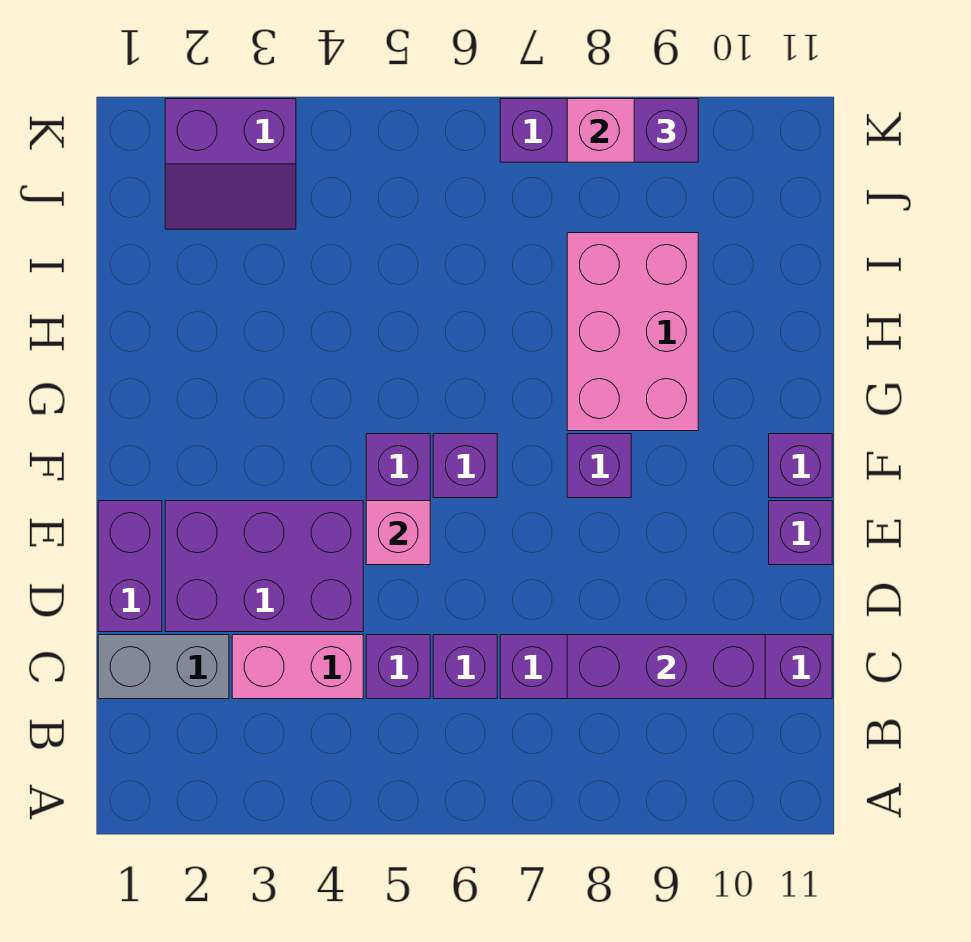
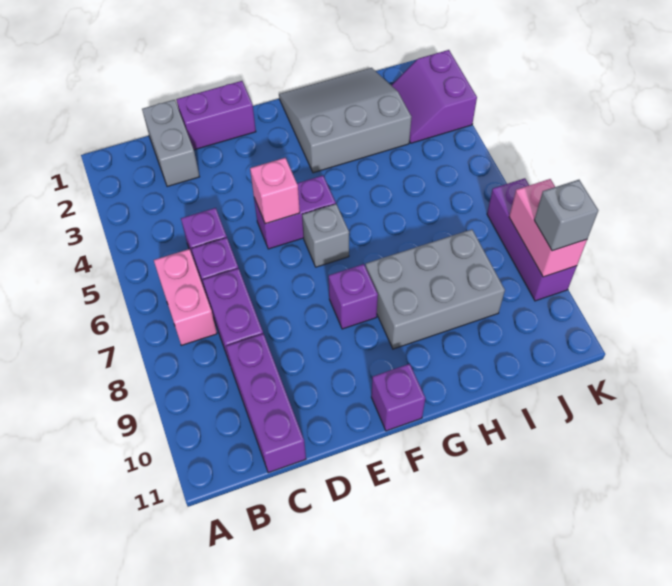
pink brick C3:C4 level 1 -> pink brick B6:B7 level 1
purple brick C8:C10 level 2 -> none
purple brick D2:E4 level 1 -> none
purple brick E11 level 1 -> none
purple brick F6 level 1 -> grey brick F6 level 1
none -> grey slope G1:I3 level 1 top 3
pink brick G8:I9 level 1 -> grey brick G8:I9 level 1
purple brick K9 level 3 -> grey brick K9 level 3

